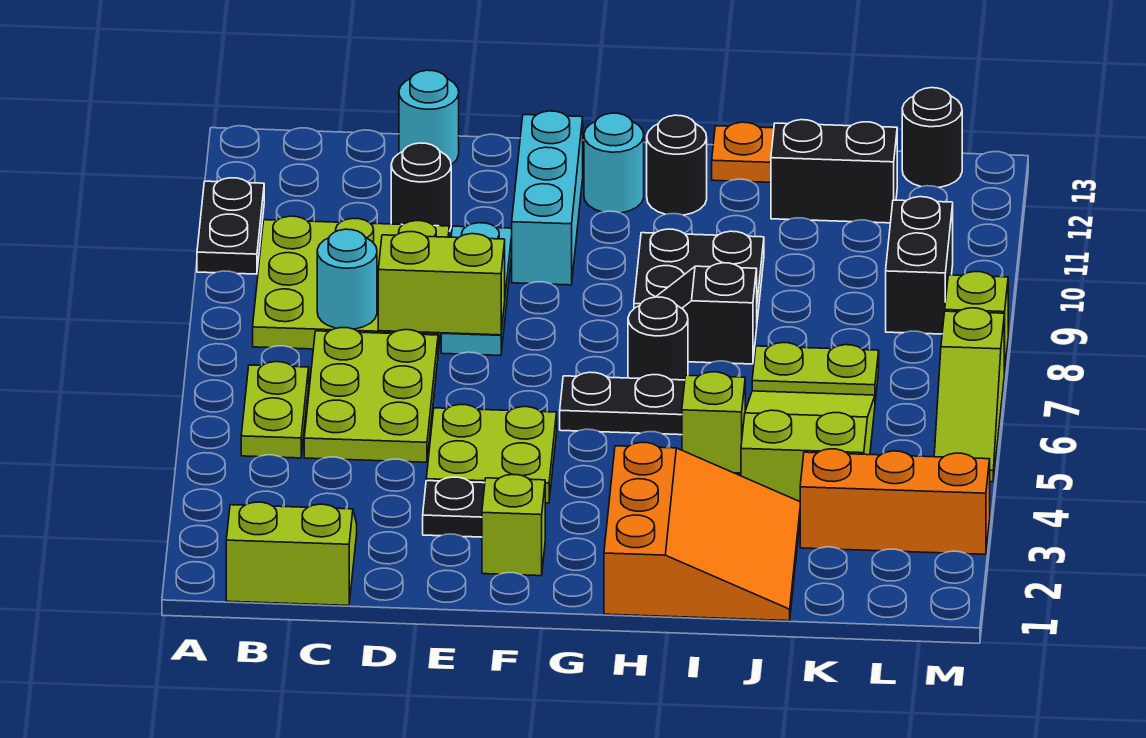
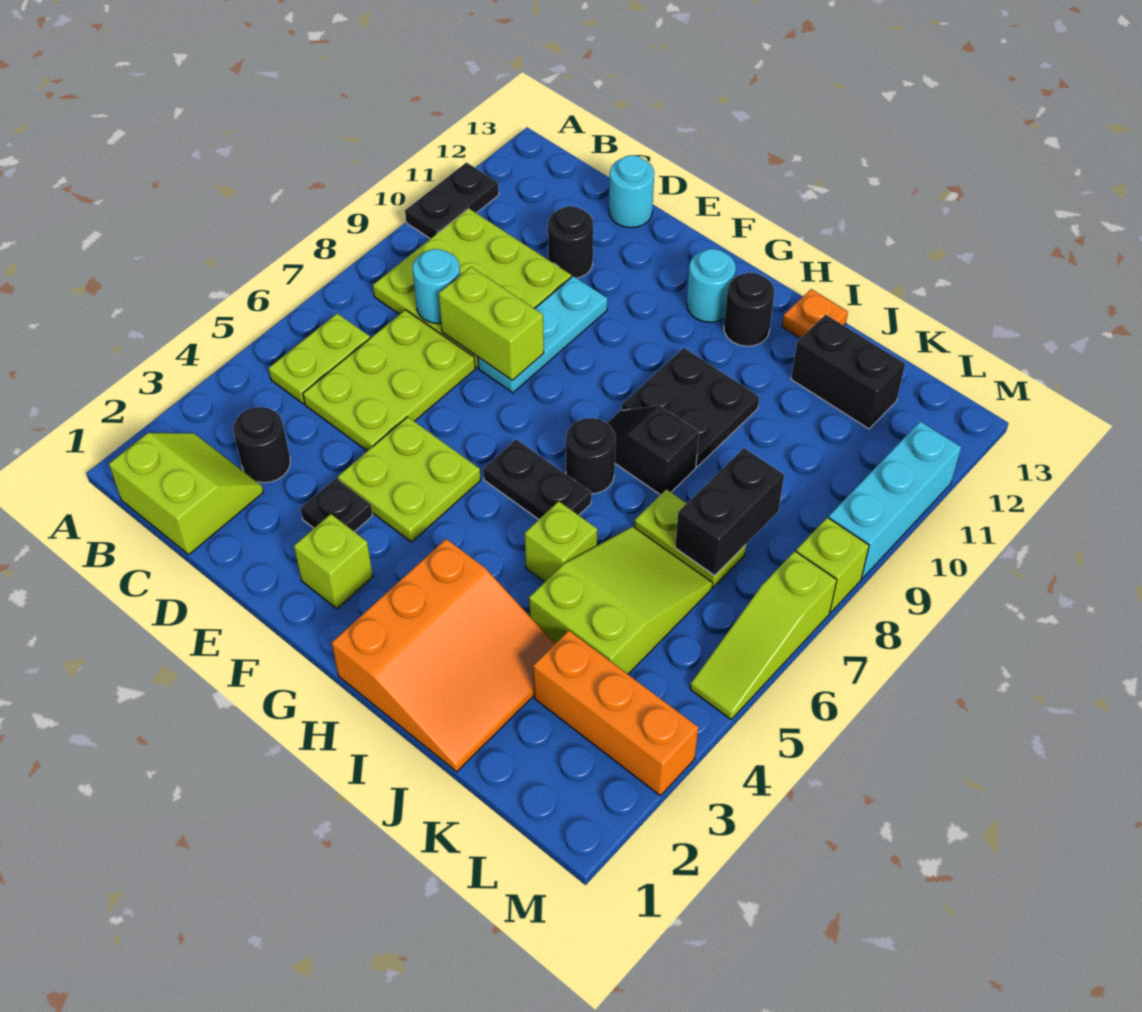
cyan brick F10:F12 level 1 -> cyan brick M9:M11 level 1
black brick L9:L10 level 1 -> black brick K7:K8 level 2
black round brick L13 level 1 -> black round brick C3 level 1

